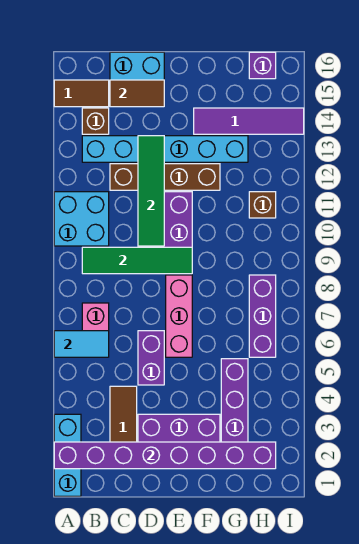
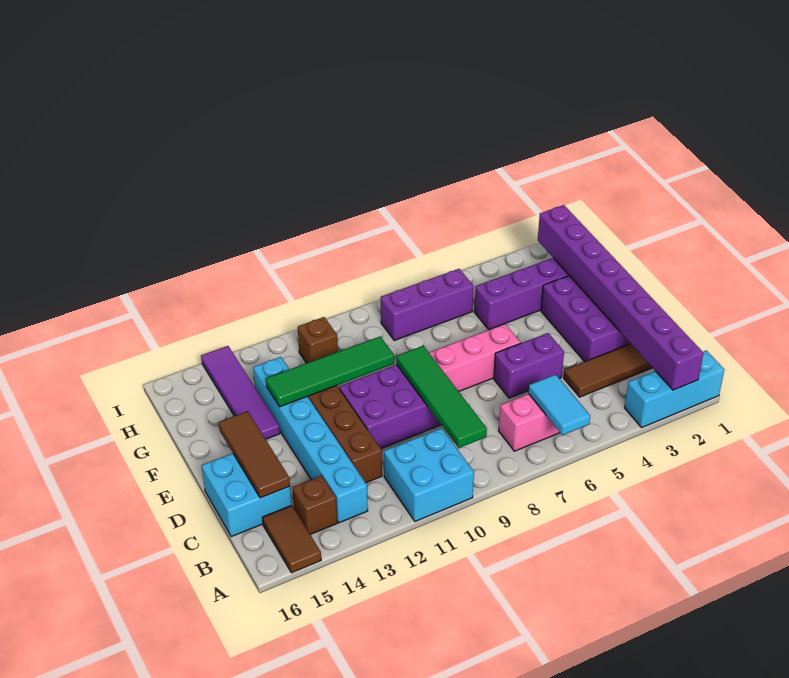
brown tile C15:D15 level 2 -> brown tile C15:E15 level 2
green tile D10:D13 level 2 -> green tile F10:F13 level 2
purple brick H16 level 1 -> none

